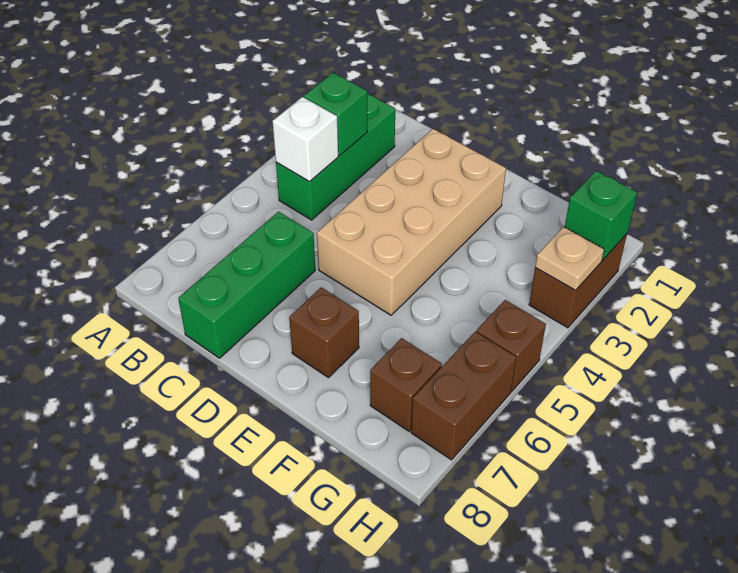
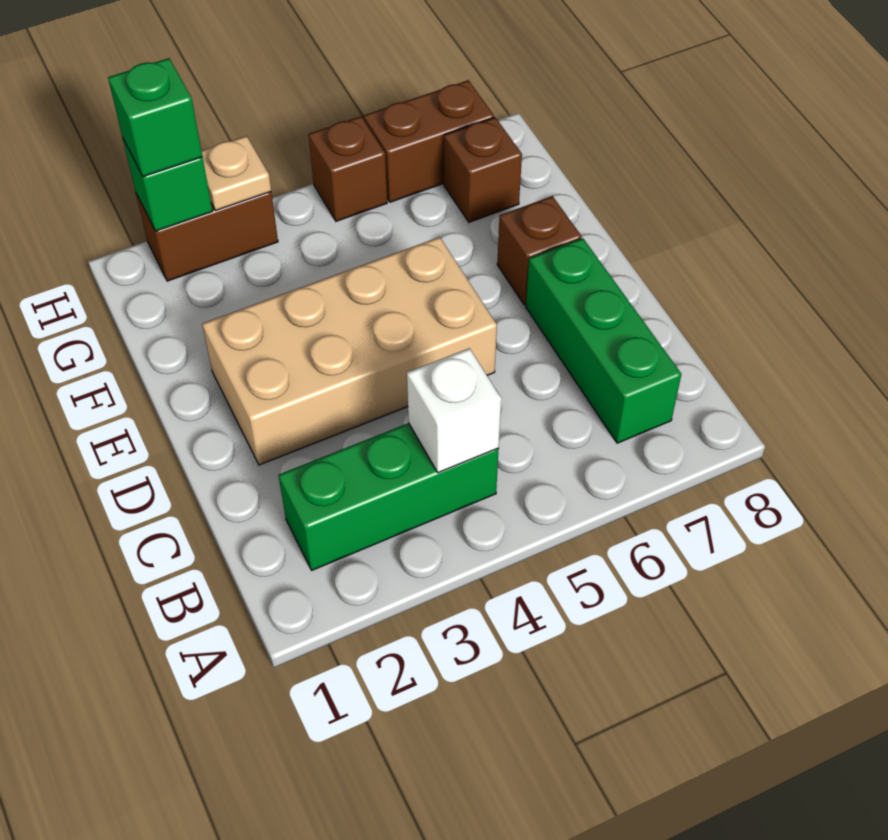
green brick B3 level 2 -> green brick H2 level 3
green brick C6:C8 level 1 -> green brick B7:D7 level 1

